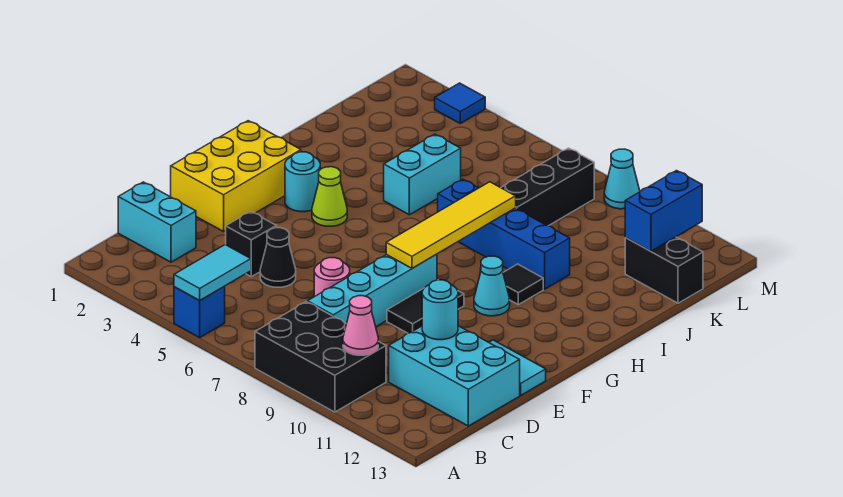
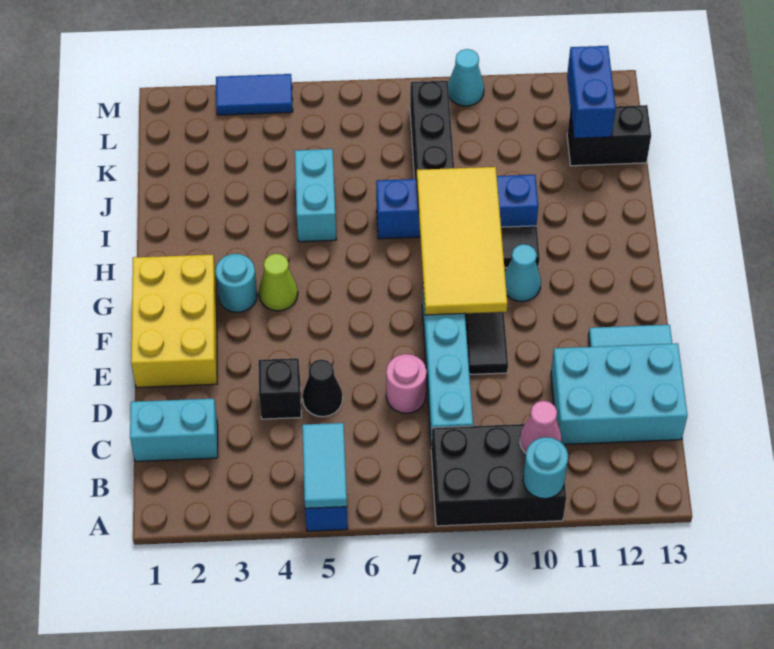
cyan round brick D11 level 2 -> cyan round brick A10 level 2
yellow tile F8:I8 level 2 -> yellow tile F8:I9 level 2
blue tile M3 level 1 -> blue tile M3:M4 level 1

